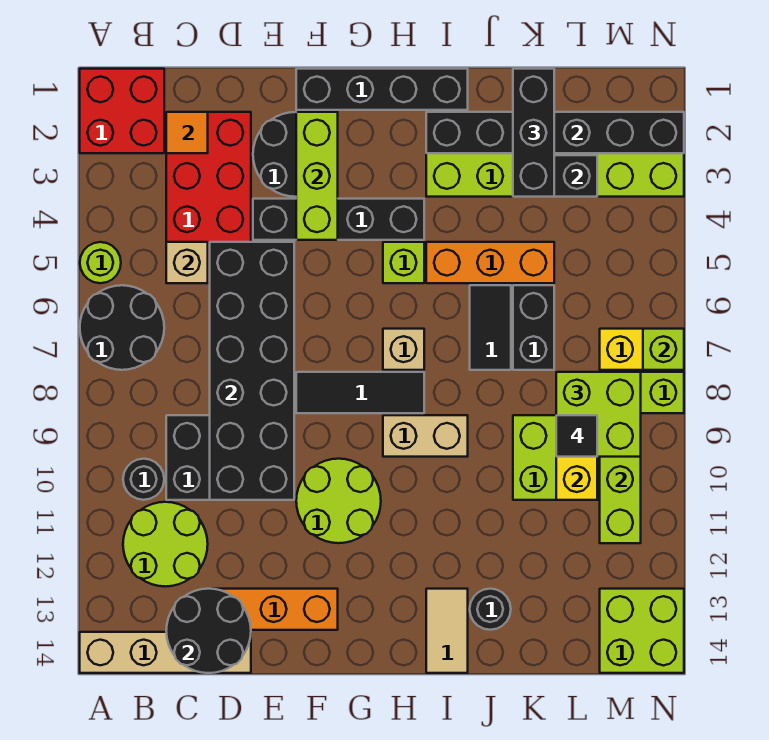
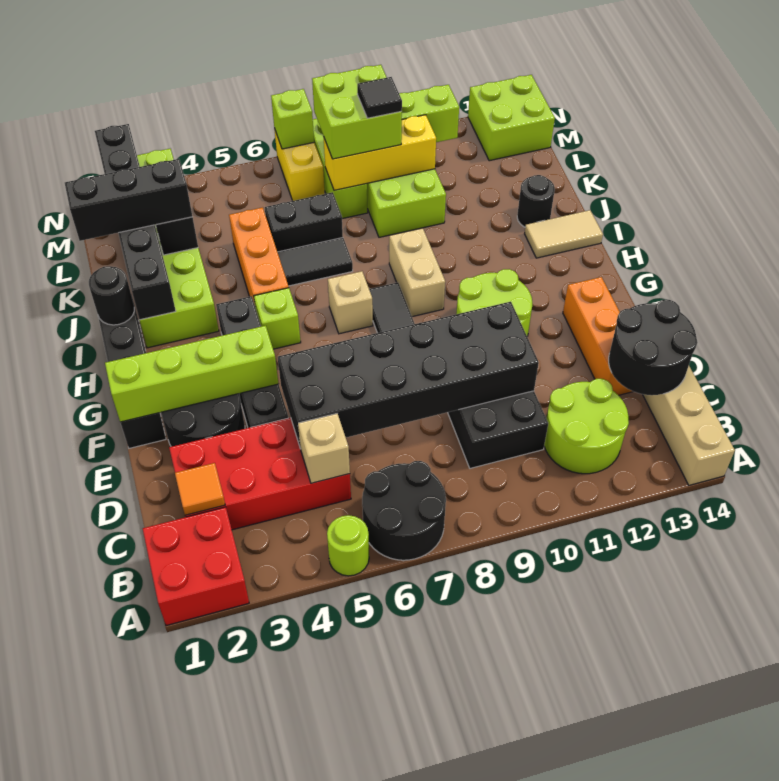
black round brick B10 level 1 -> black round brick I1 level 2
lime brick F2:F4 level 2 -> lime brick F1:F4 level 2

